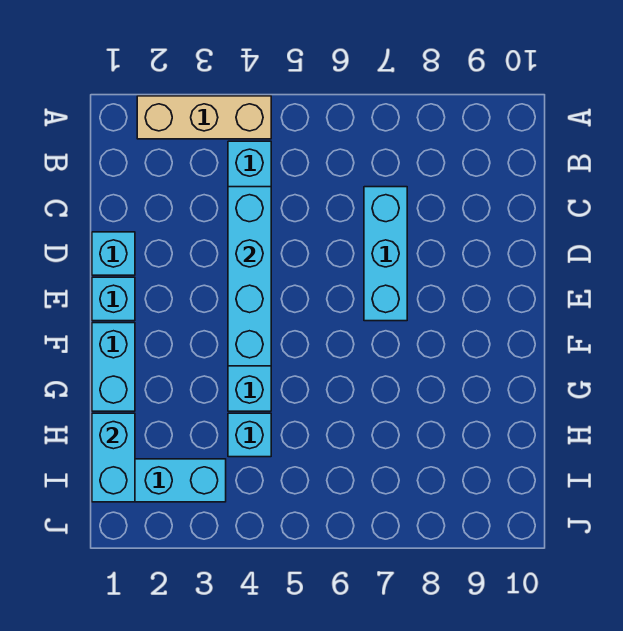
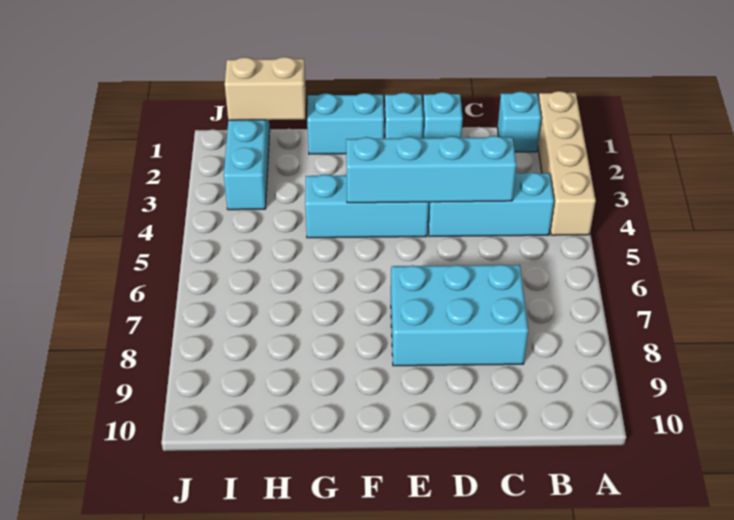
tan brick A2:A4 level 1 -> tan brick A1:A4 level 1
cyan brick C7:E7 level 1 -> cyan brick C7:E8 level 1
cyan brick H1:I1 level 2 -> tan brick H1:I1 level 2
cyan brick H4 level 1 -> cyan brick B1 level 1

